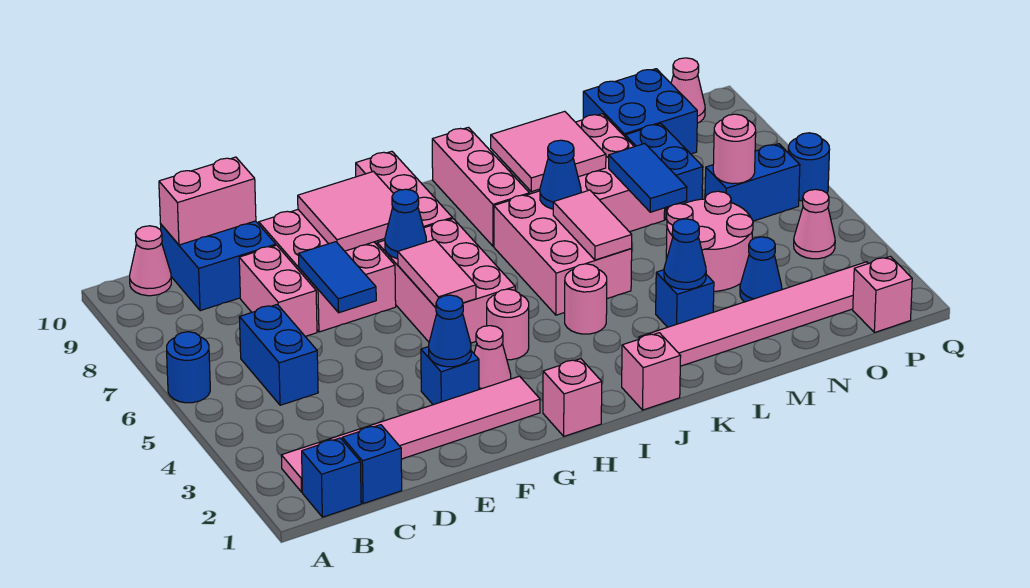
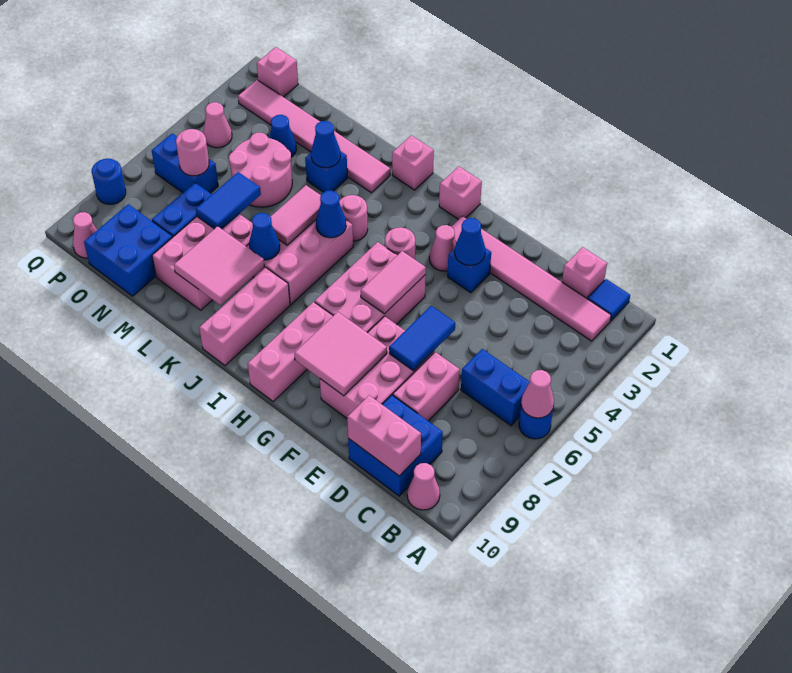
none -> pink cone A6 level 2
blue brick B1 level 1 -> blue tile B1 level 1
blue brick C1 level 1 -> pink brick C1 level 1
blue brick C5:C6 level 1 -> blue brick B6:C6 level 1
blue cone G7 level 2 -> blue cone J5 level 2
blue round brick Q6 level 1 -> blue round brick Q8 level 1

